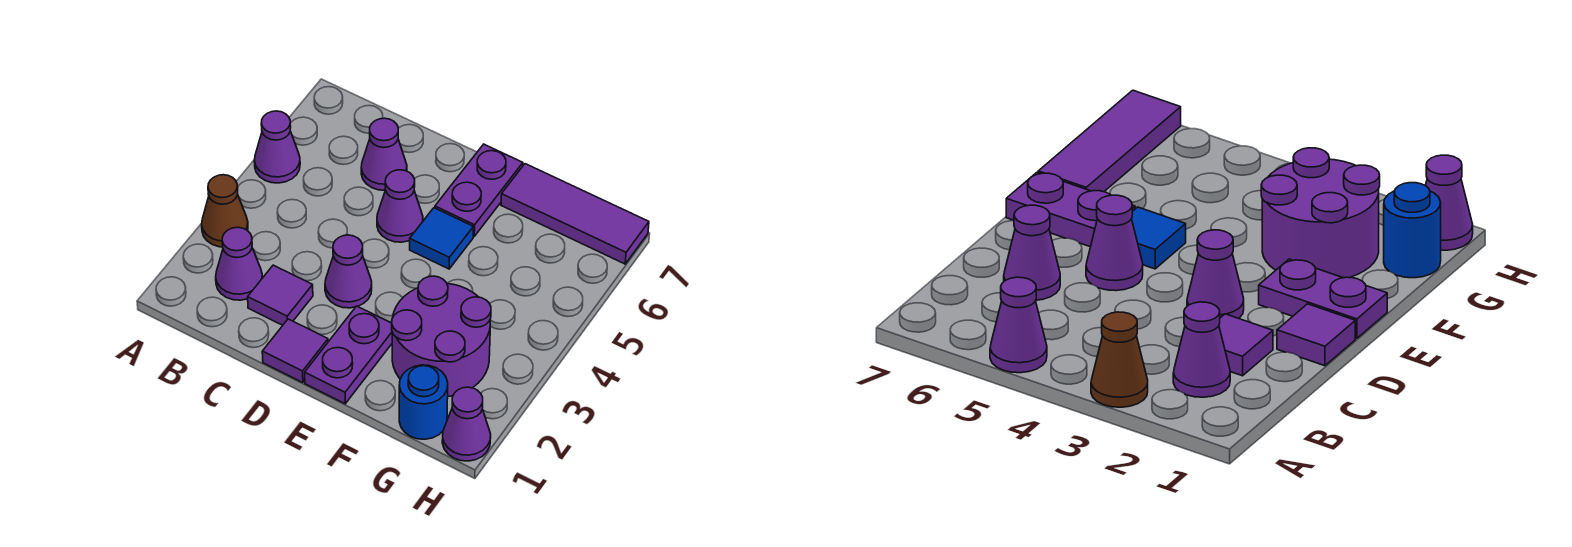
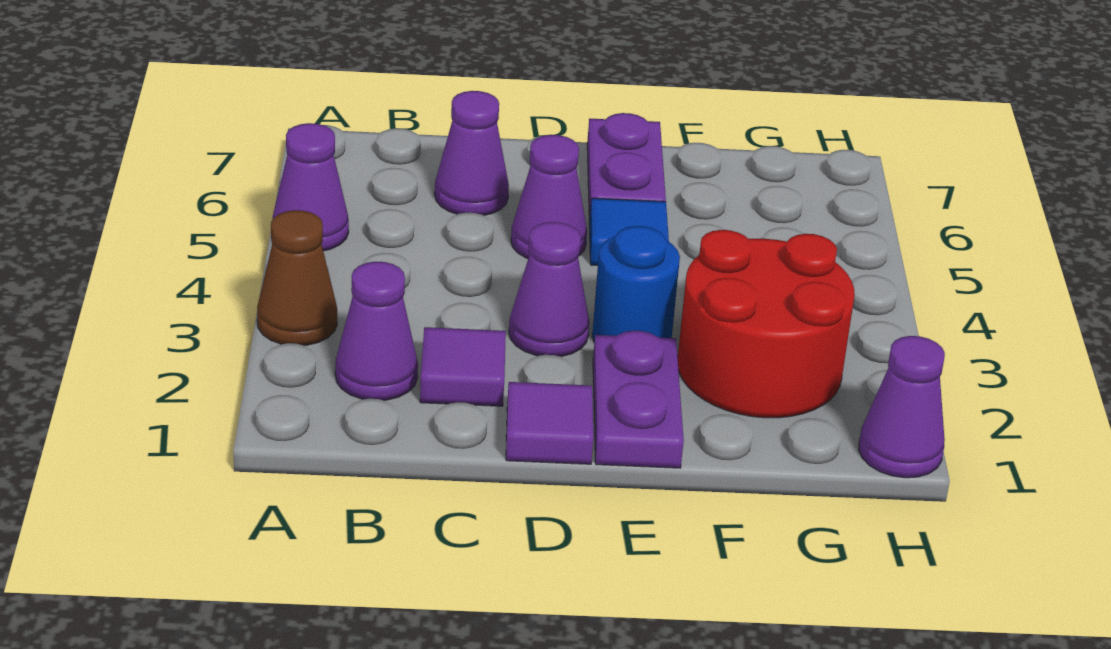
purple round brick F2:G3 level 1 -> red round brick F2:G3 level 1
purple tile F7:H7 level 1 -> none
blue round brick G1 level 1 -> blue round brick E3 level 1

